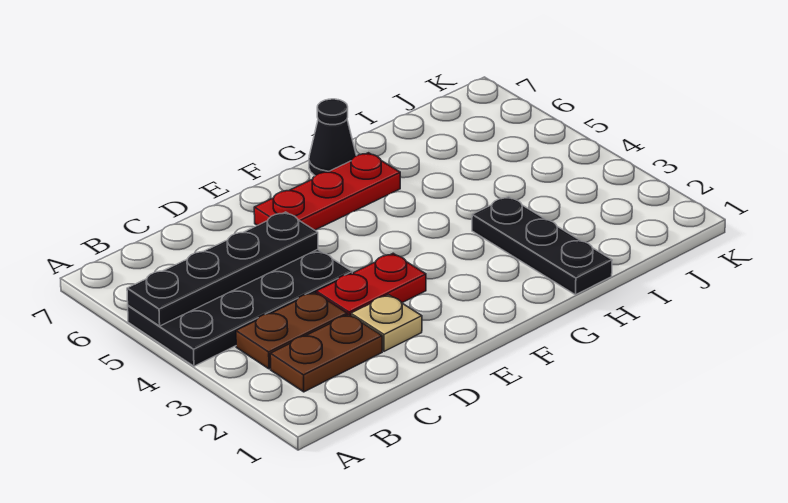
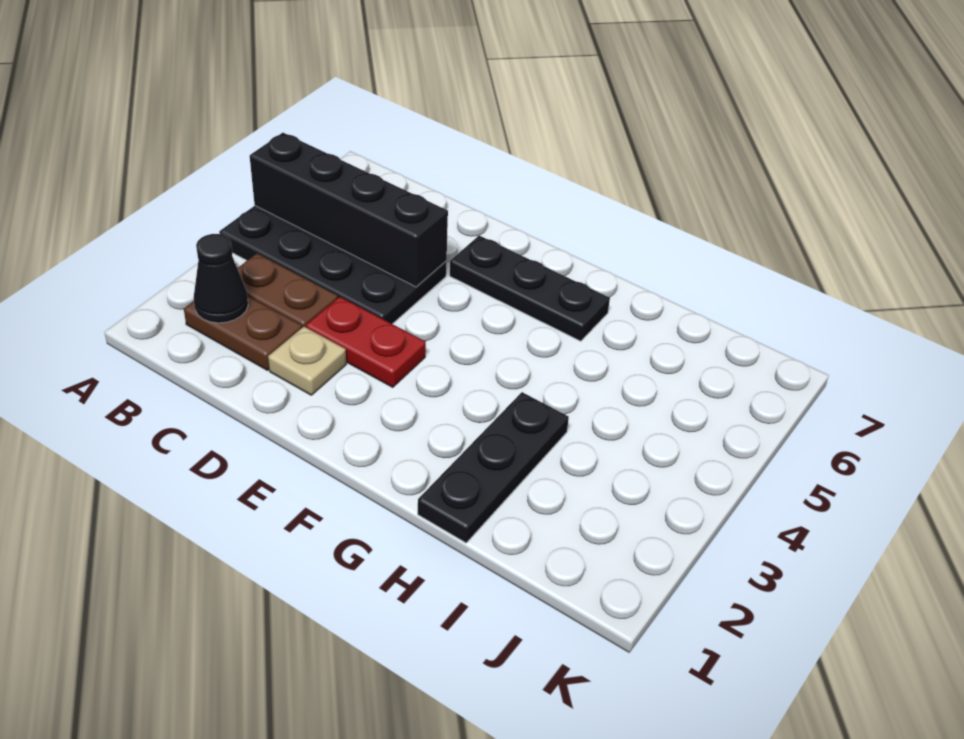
black plate A5:D5 level 2 -> black brick A5:D5 level 2
red plate E6:G6 level 1 -> black plate E6:G6 level 1
black cone G7 level 1 -> black cone B2 level 2

